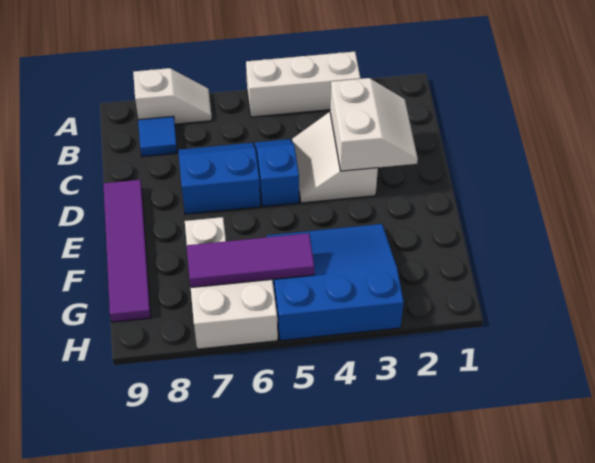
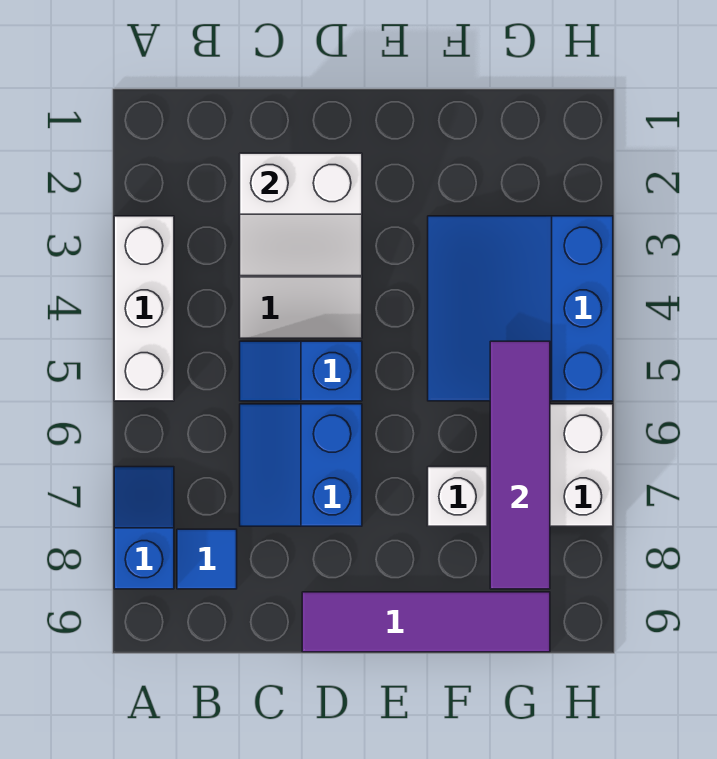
white slope A7:A8 level 1 top 8 -> blue slope A7:A8 level 1 top 8
white slope C2:D3 level 2 top 3 -> white slope C2:D3 level 2 top 2
purple tile G5:G7 level 2 -> purple tile G5:G8 level 2

